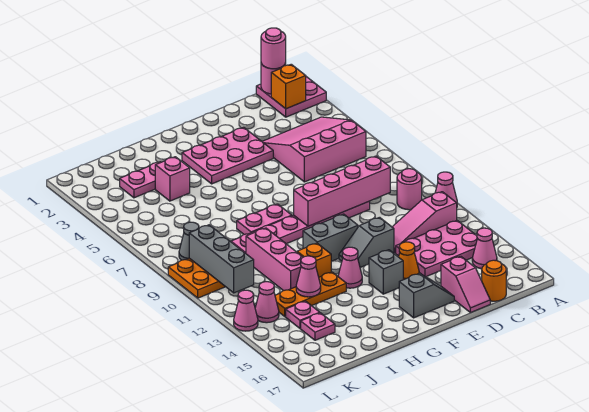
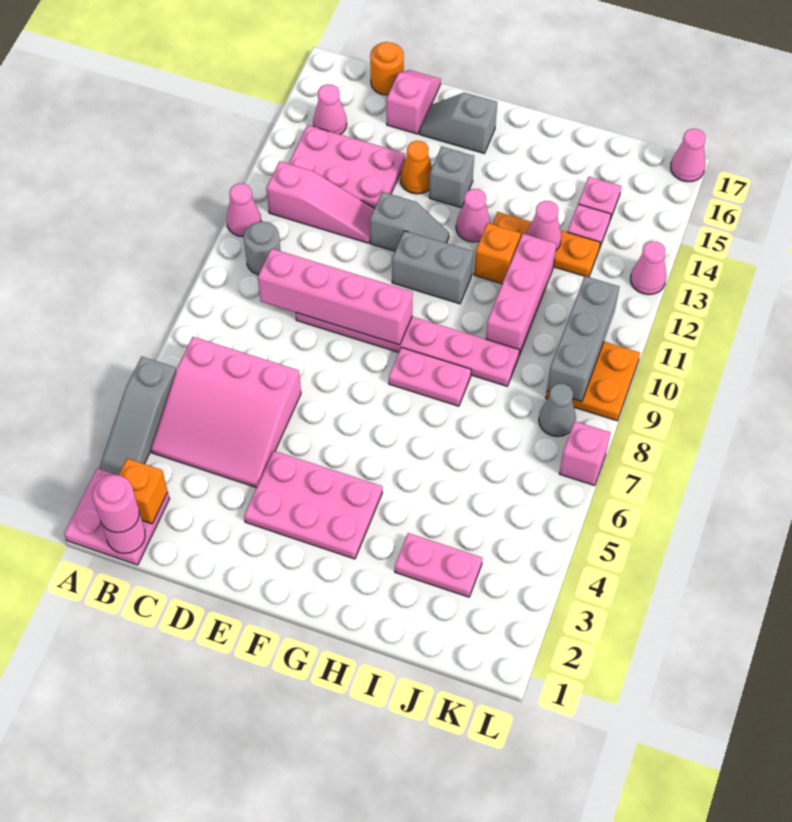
none -> grey slope A3:A5 level 1 top 5
pink round brick B10 level 1 -> grey round brick B10 level 1
pink brick I4 level 1 -> pink brick L7 level 1
pink cone K13 level 1 -> pink cone L17 level 1

